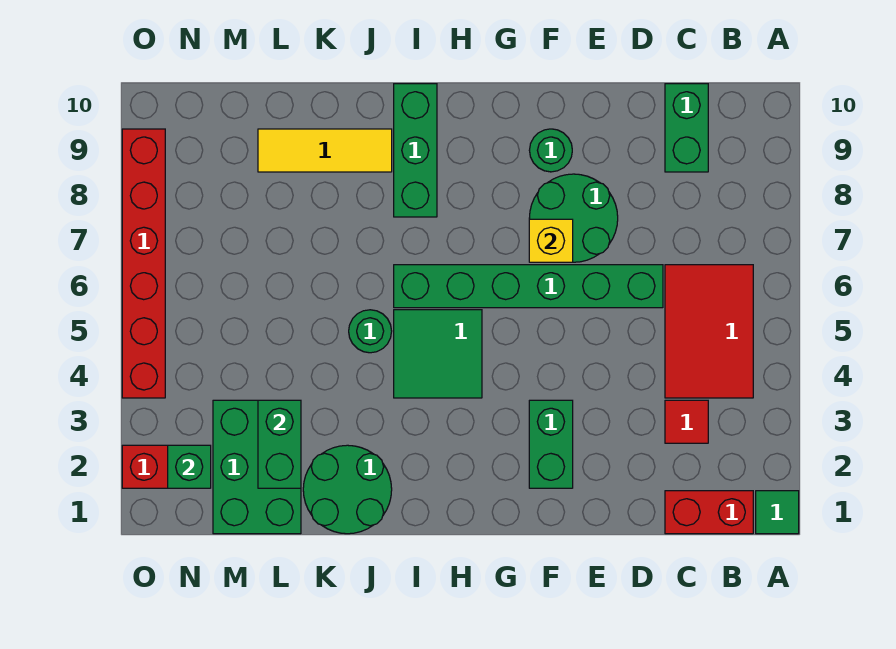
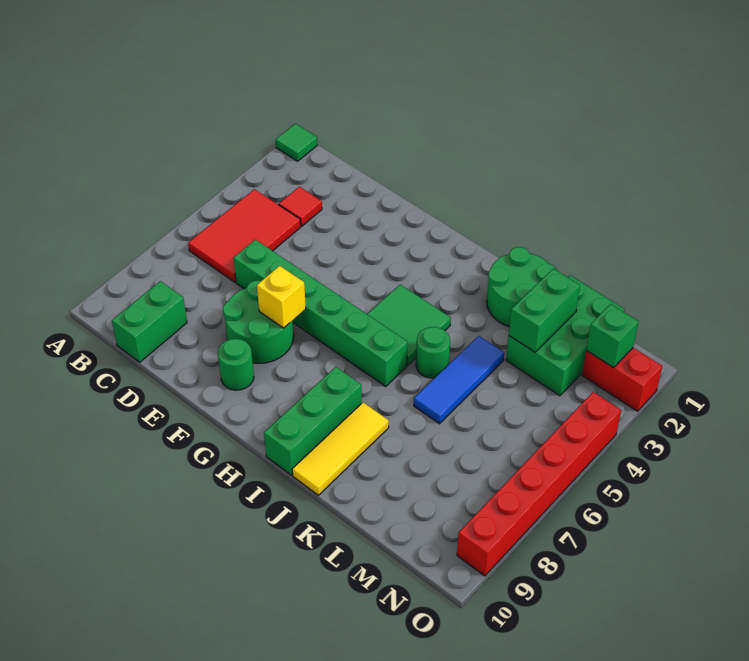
red brick B1:C1 level 1 -> none
green brick F2:F3 level 1 -> none
yellow tile J9:L9 level 1 -> yellow tile J8:J10 level 1
none -> blue tile K4:K6 level 1

